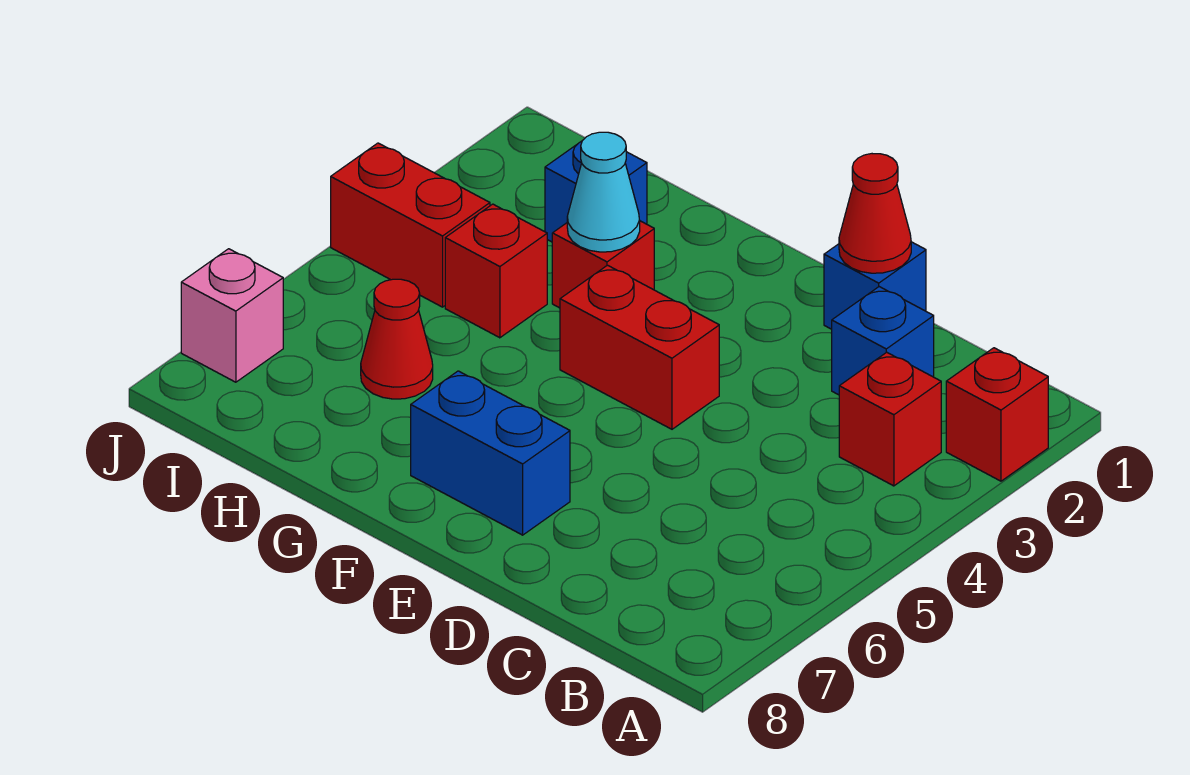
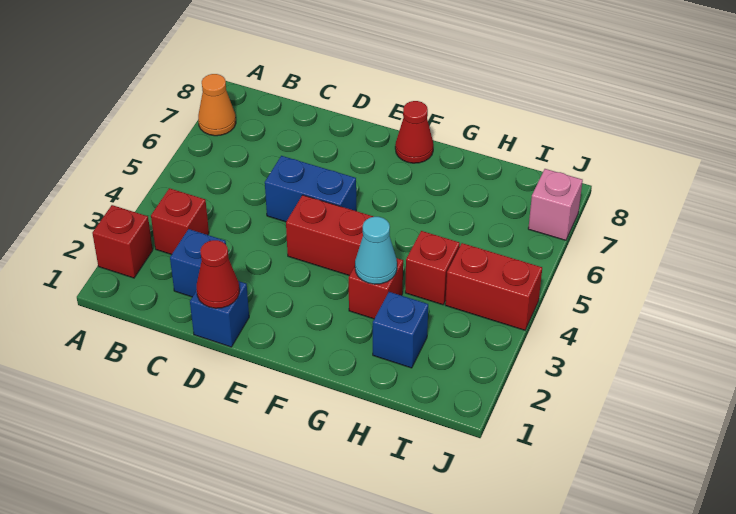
none -> orange cone A7 level 1
blue brick E7:F7 level 1 -> blue brick D5:E5 level 1
red cone H6 level 1 -> red cone F8 level 1

